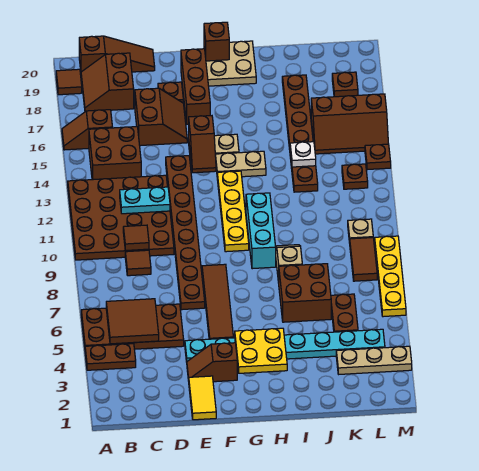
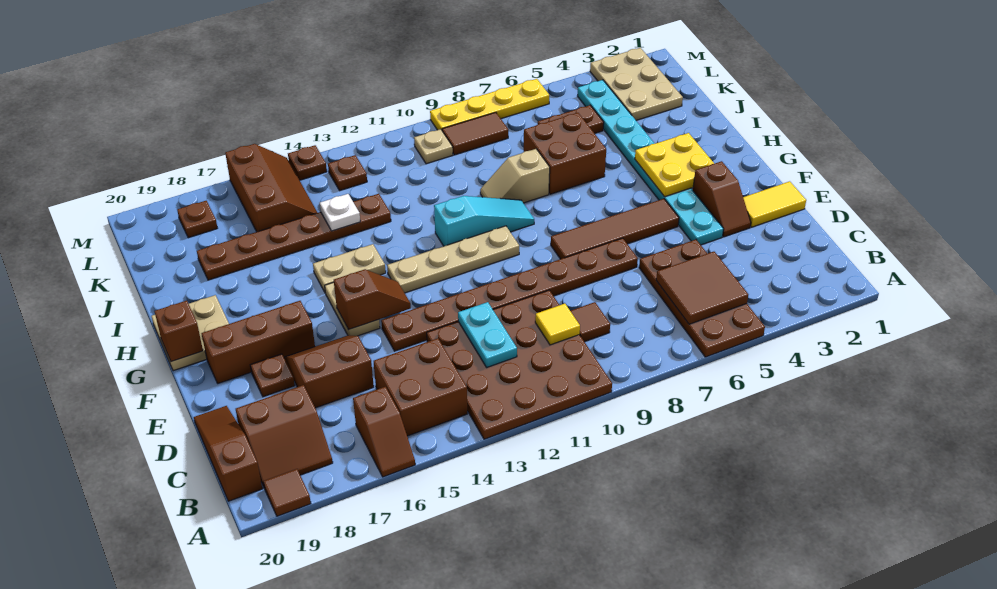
brown plate A4:B4 level 1 -> none
brown tile C10 level 2 -> yellow tile C10 level 2
yellow plate G10:G13 level 1 -> tan plate G10:G13 level 1
tan plate G14:H14 level 1 -> tan plate H14:H15 level 1
cyan brick H9:H11 level 1 -> cyan slope H9:H11 level 1 top 11
tan plate K3:M3 level 1 -> tan plate K2:M3 level 1

